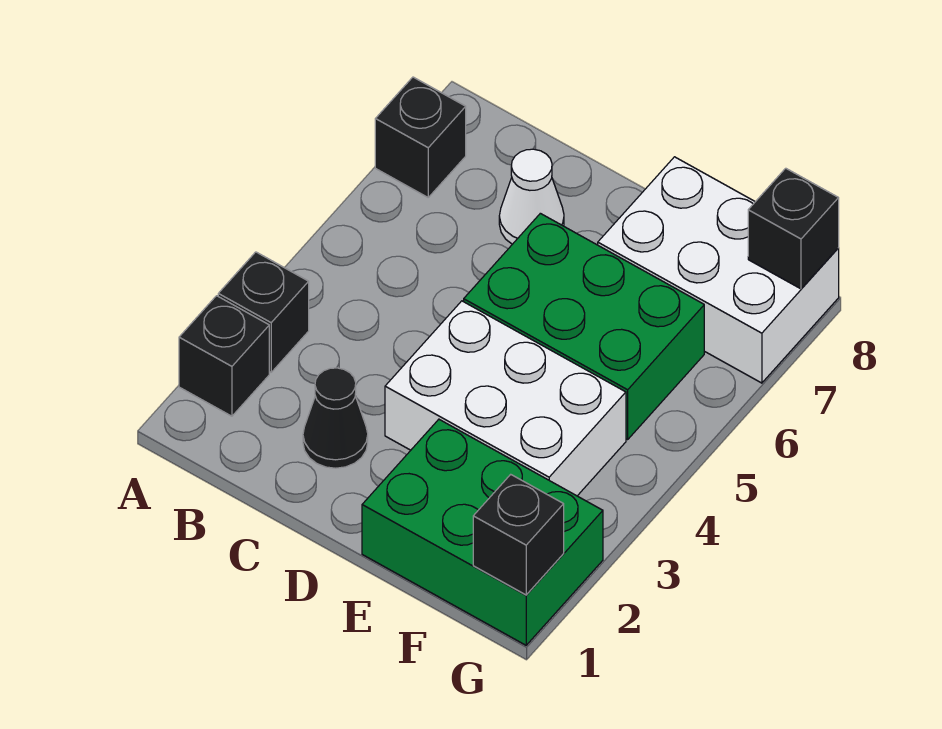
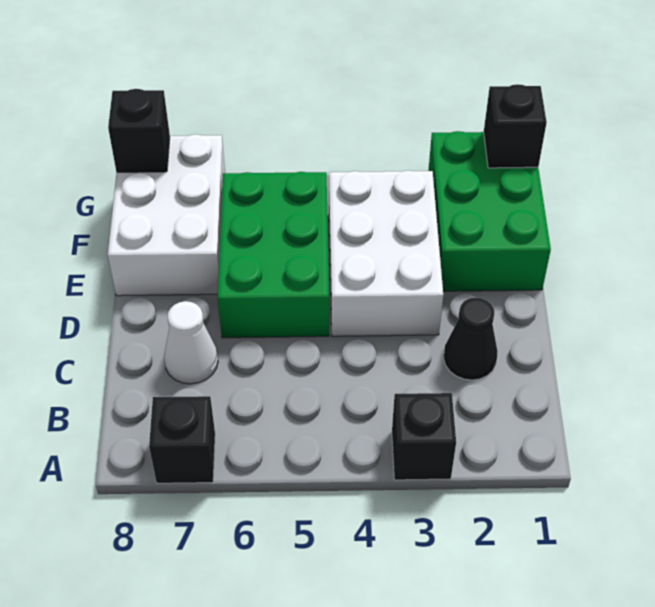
black brick A2 level 1 -> none

